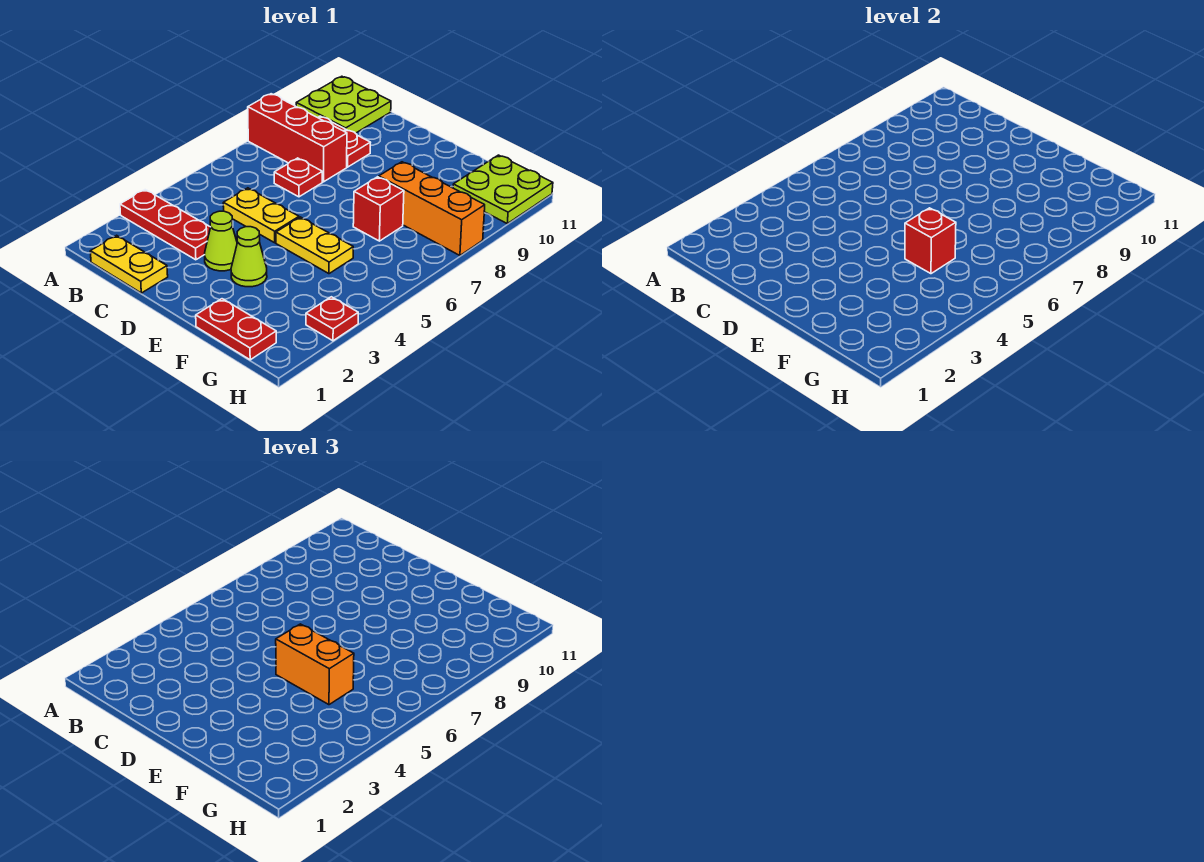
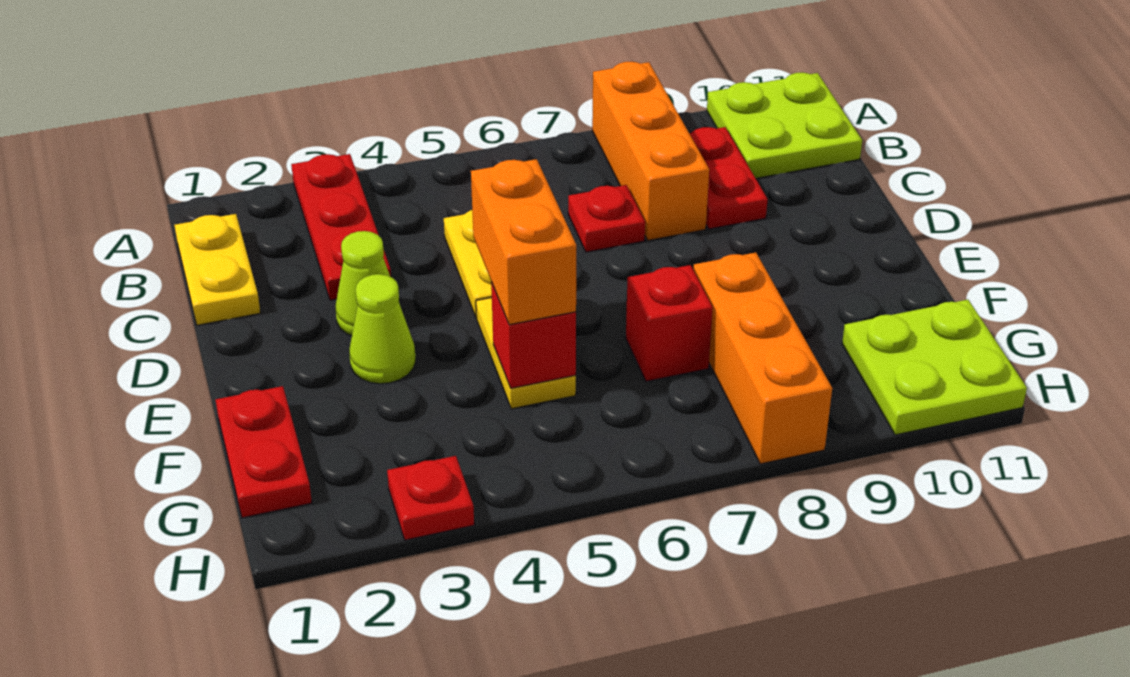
red brick A8:C8 level 1 -> orange brick A8:C8 level 1

